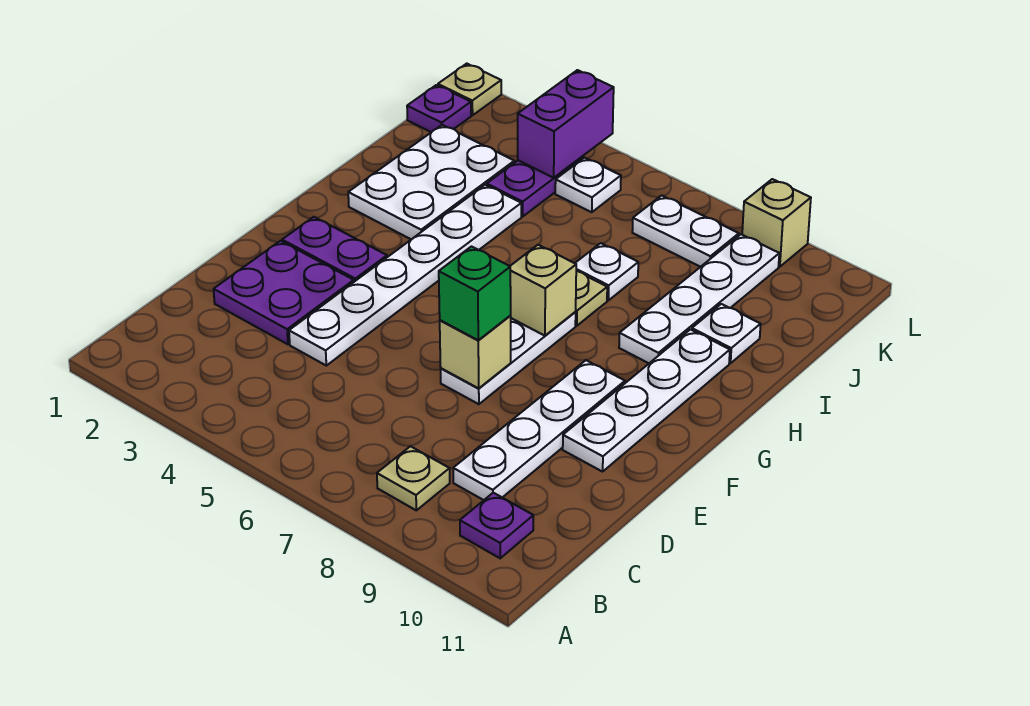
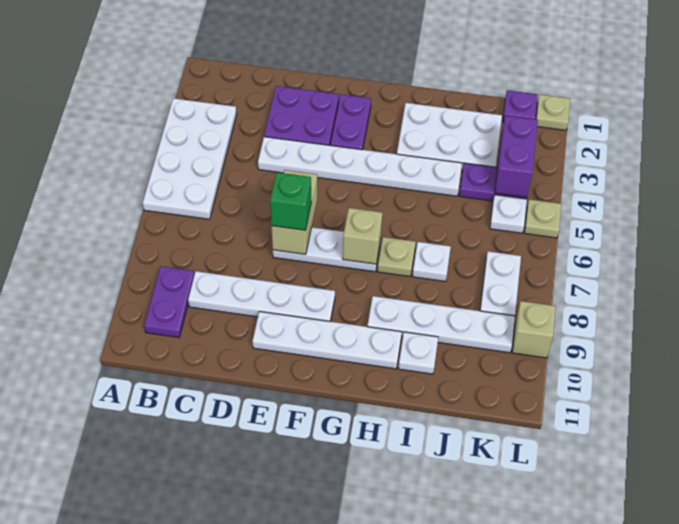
none -> white plate A3:B6 level 1
tan plate B8 level 1 -> tan plate L5 level 1
purple plate B10 level 1 -> purple plate B9:B10 level 1
tan brick E7 level 2 -> tan brick E6:E7 level 2
purple brick K4:L4 level 2 -> purple brick K3:K4 level 2

